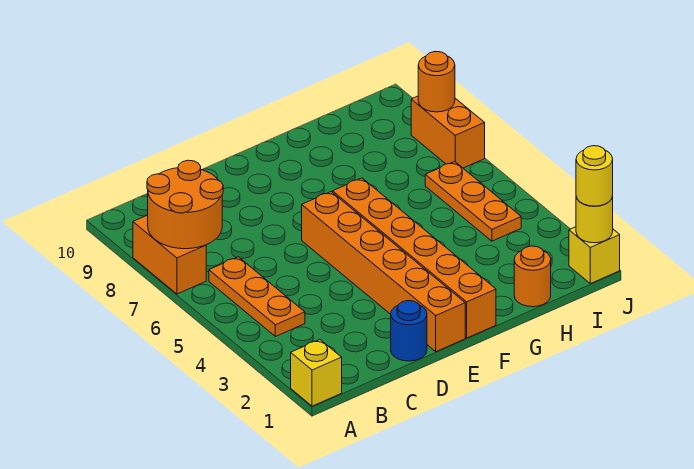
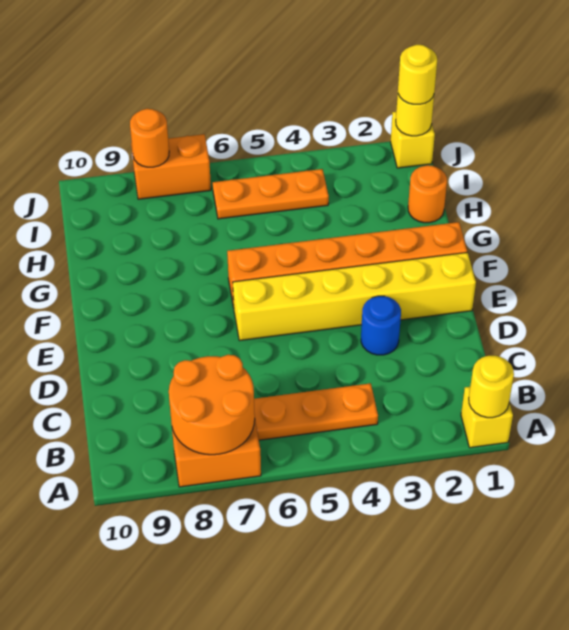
none -> yellow round brick A1 level 2
blue round brick D1 level 1 -> blue round brick D3 level 1
orange brick E1:E6 level 1 -> yellow brick E1:E6 level 1

